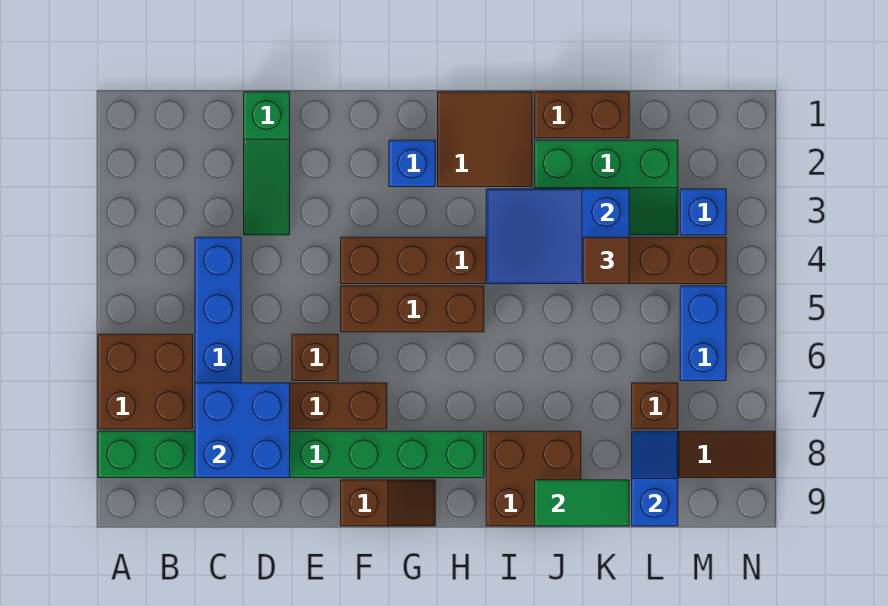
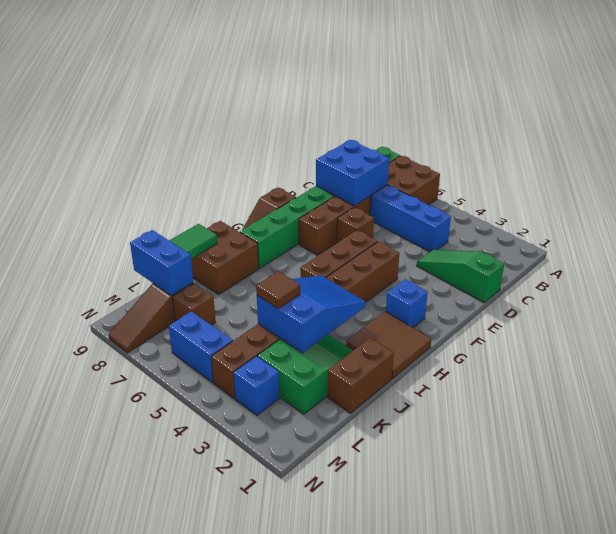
green slope J2:L3 level 1 top 2 -> green slope J2:L3 level 1 top L
blue slope L8:L9 level 2 top 9 -> blue brick L8:L9 level 2

